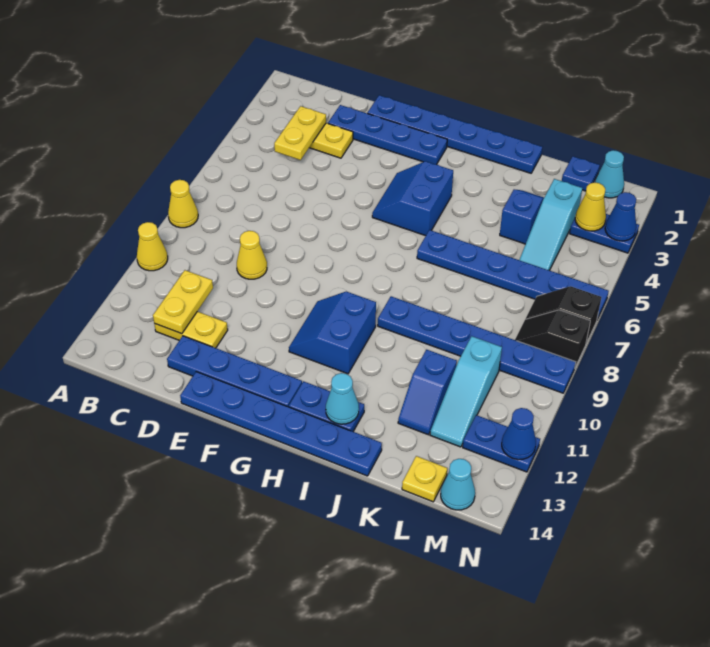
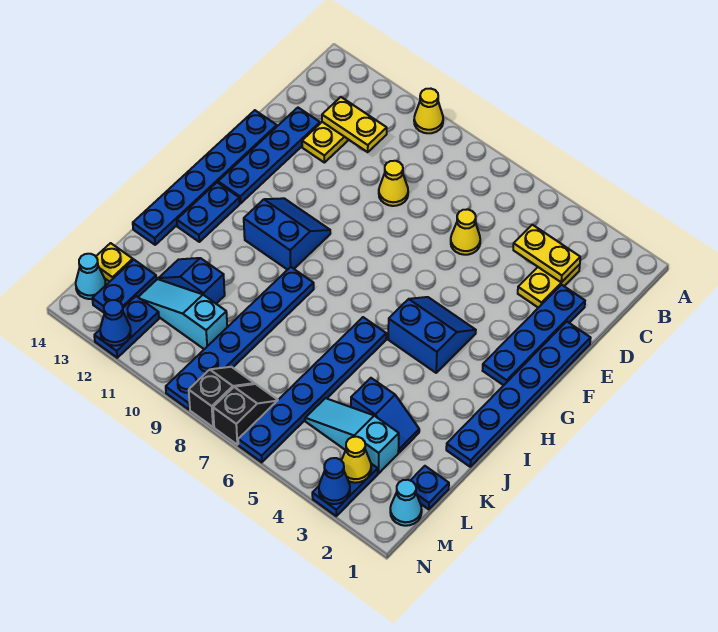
yellow cone A8 level 1 -> yellow cone D6 level 1
cyan cone I13 level 2 -> none
none -> blue plate L13:M13 level 1

